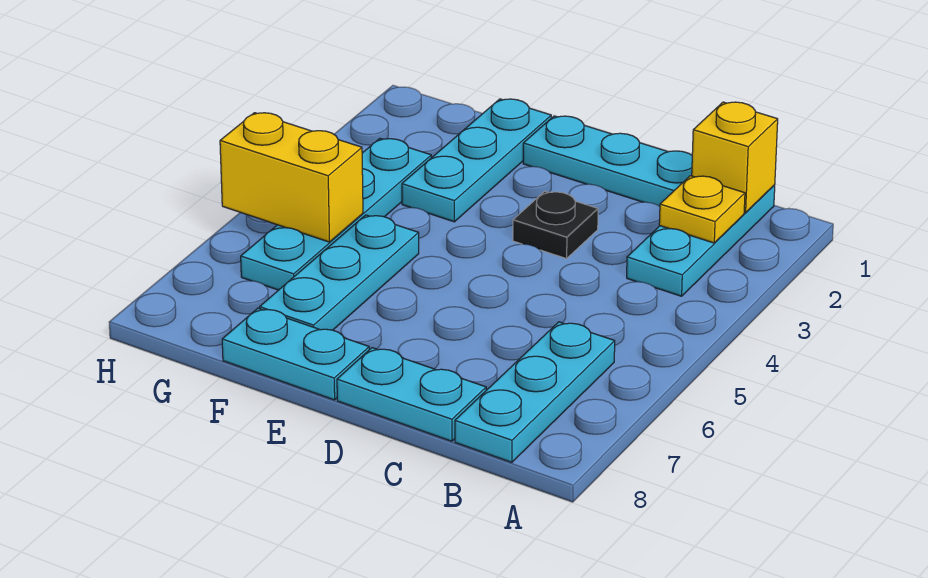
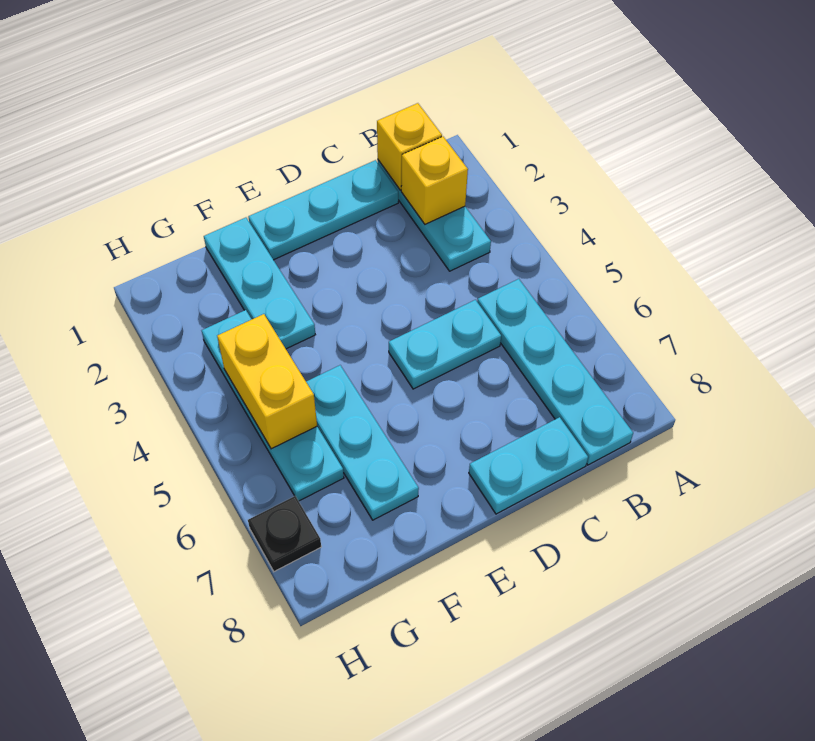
yellow plate B2 level 2 -> yellow brick B2 level 2
cyan plate B6:B8 level 1 -> cyan plate B5:B8 level 1
black plate D3 level 1 -> black plate H7 level 1
cyan plate E8:F8 level 1 -> cyan plate C5:D5 level 1
yellow brick G5:H5 level 2 -> yellow brick G4:G5 level 2

